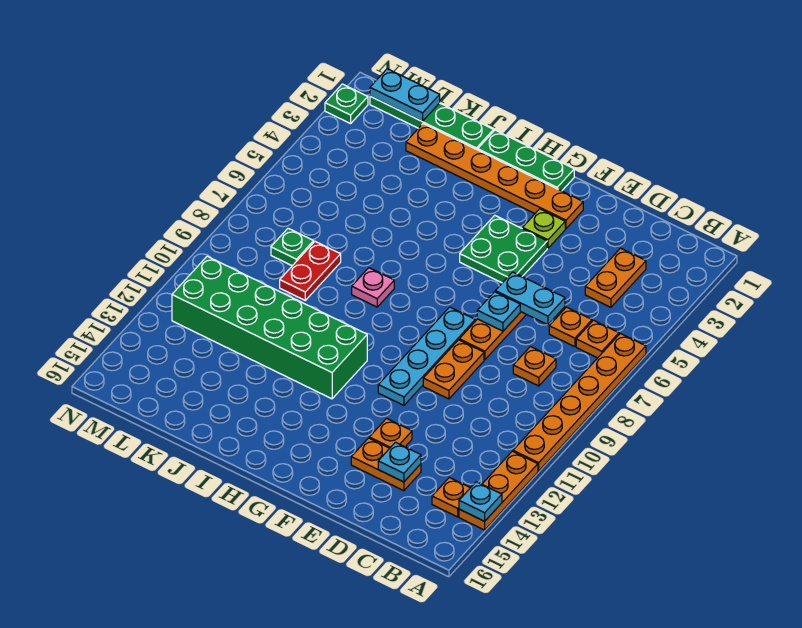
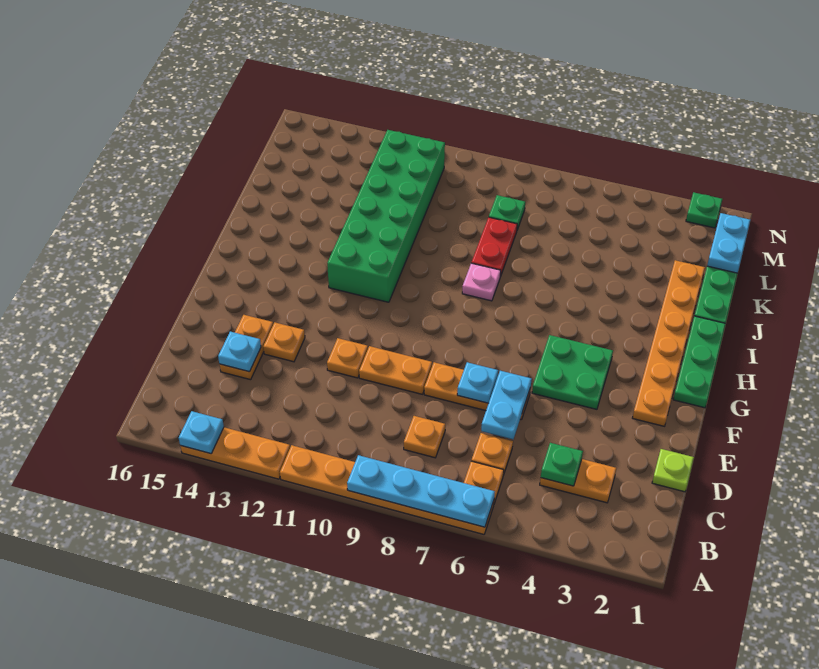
orange plate B14 level 1 -> orange plate E11 level 1
none -> green plate C4 level 2
lime plate F3 level 1 -> lime plate D1 level 1
cyan plate F8:F11 level 1 -> cyan plate A6:A9 level 2
red plate K8:K9 level 1 -> red plate J8:K8 level 1

